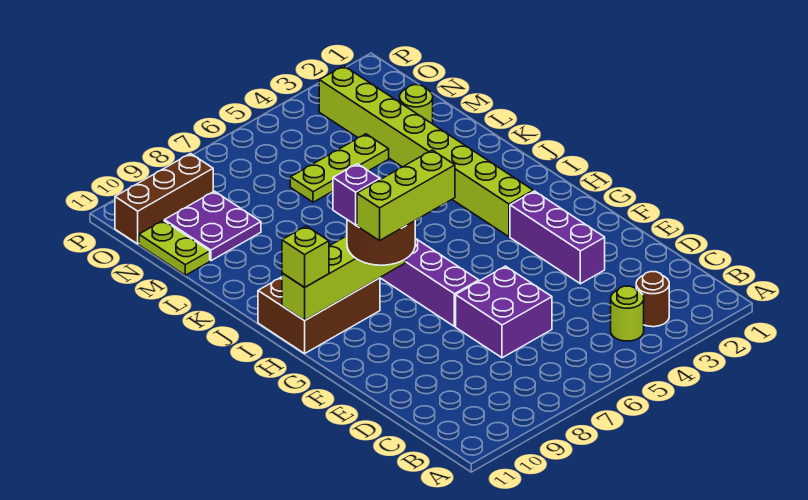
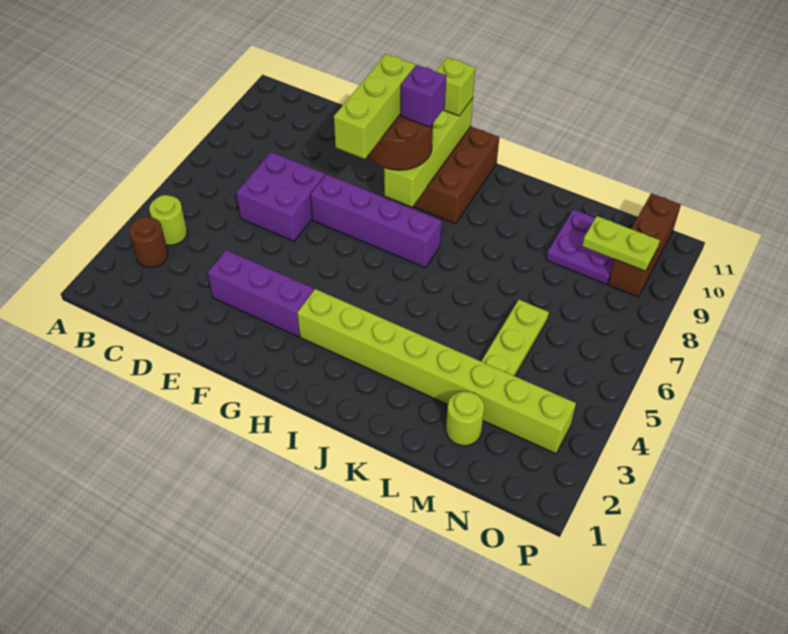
lime plate M11:N11 level 1 -> lime plate N9:O9 level 2

